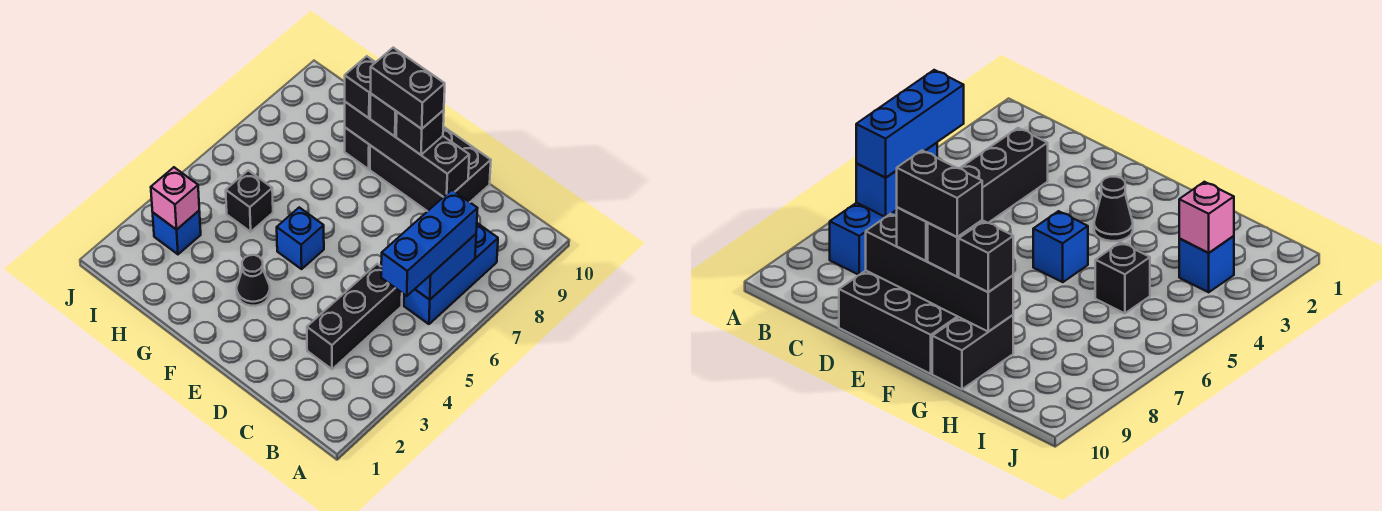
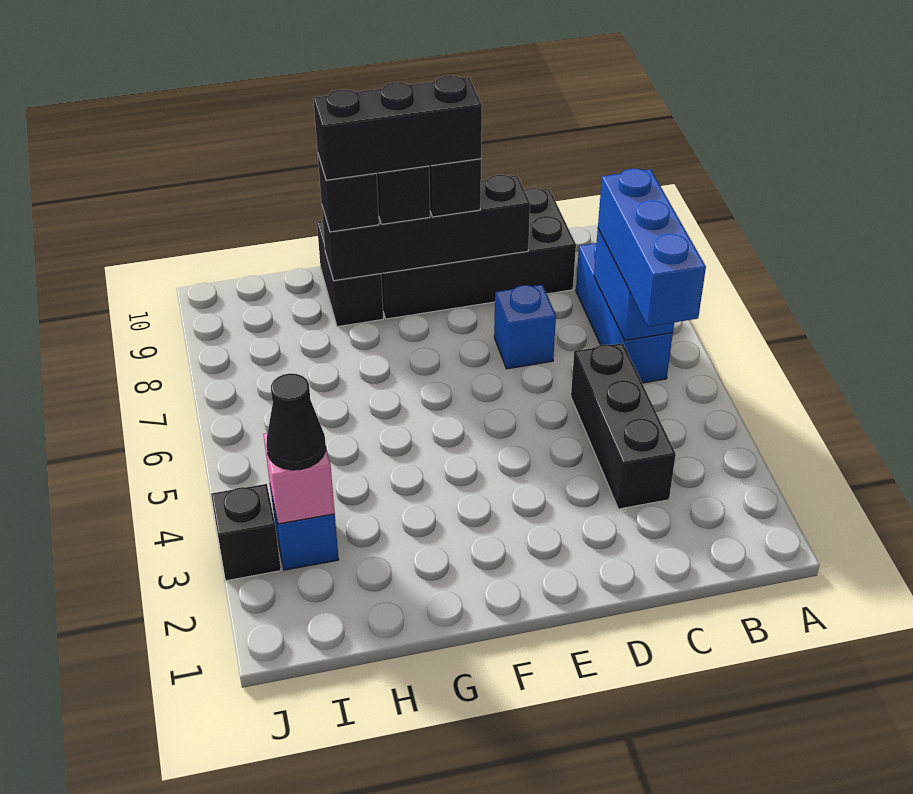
black brick D9:F10 level 1 -> black brick C9:F10 level 1
black brick E9:F9 level 4 -> black brick E9:G9 level 4
black cone F3 level 1 -> black cone I3 level 3
blue brick F5 level 1 -> blue brick D7 level 1
black brick H5 level 1 -> black brick J3 level 1

